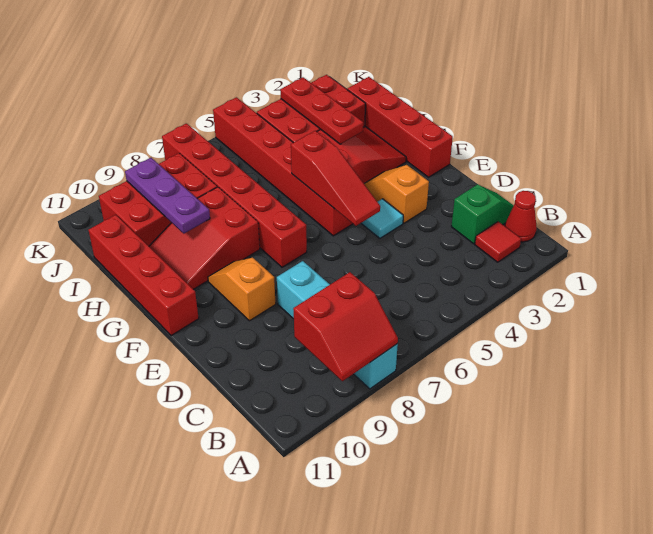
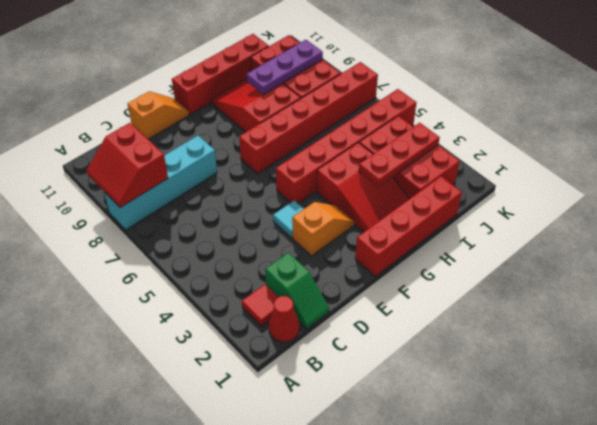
red slope E5:G5 level 2 top G -> none
orange slope E9:F9 level 1 top E -> orange slope D11:E11 level 1 top D

